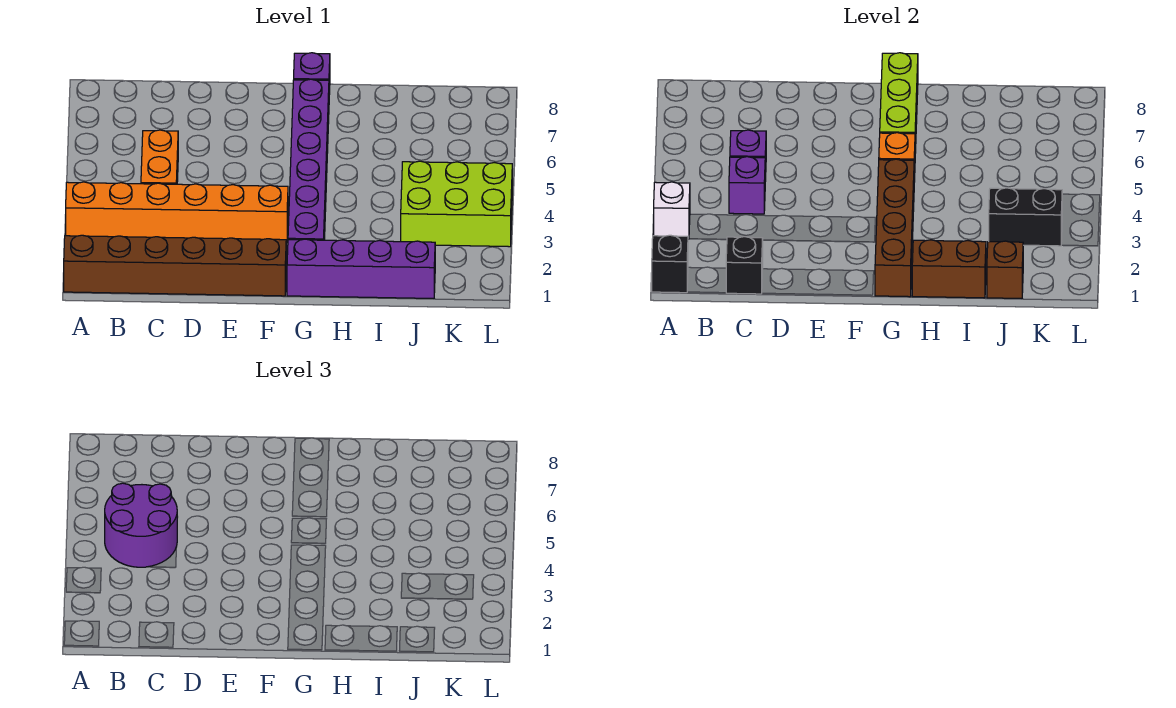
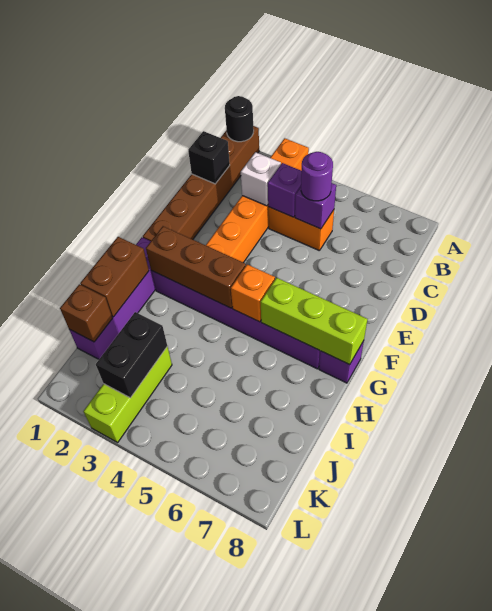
black brick A1 level 2 -> black round brick A1 level 2
white brick A3 level 2 -> white brick C3 level 2
purple round brick B4:C5 level 3 -> purple round brick C5 level 3
brown brick G1:G4 level 2 -> brown brick G2:G4 level 2
lime brick J3:L4 level 1 -> lime brick J3:L3 level 1

